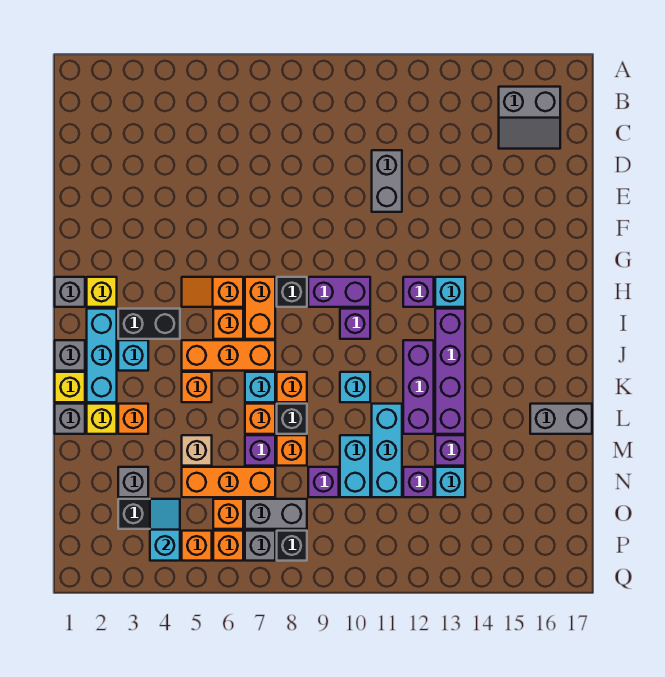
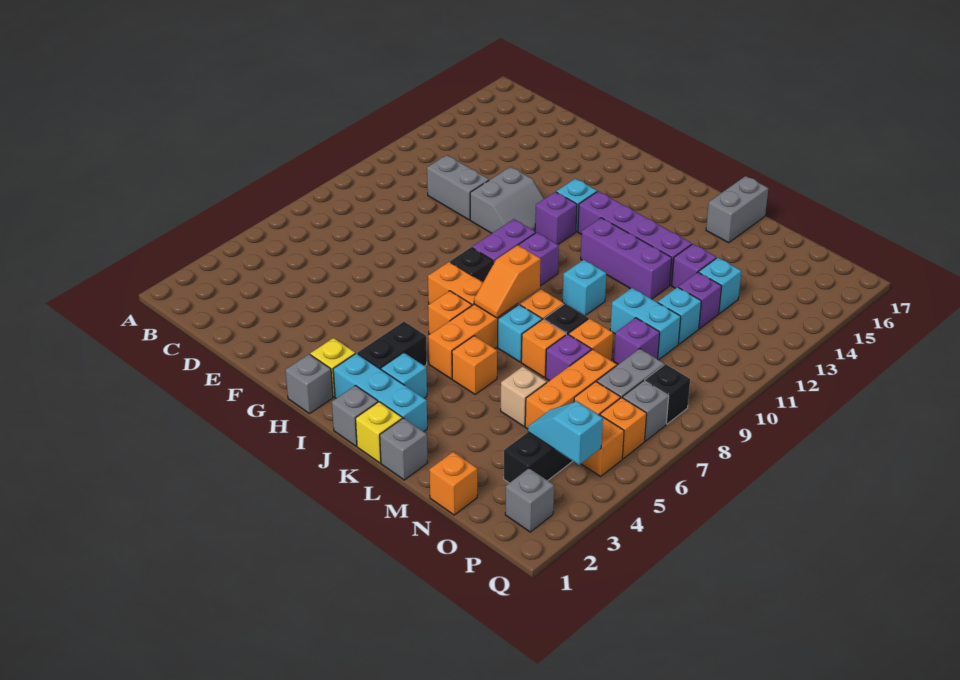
grey slope B15:C16 level 1 top B -> grey slope F11:G12 level 1 top F
orange slope H5:H6 level 1 top 6 -> orange slope J7:J8 level 2 top 8
yellow brick L2 level 1 -> none
orange brick L3 level 1 -> orange brick N1 level 1
cyan brick L11:N11 level 1 -> cyan brick N11 level 1
grey brick N3 level 1 -> grey brick P2 level 1

